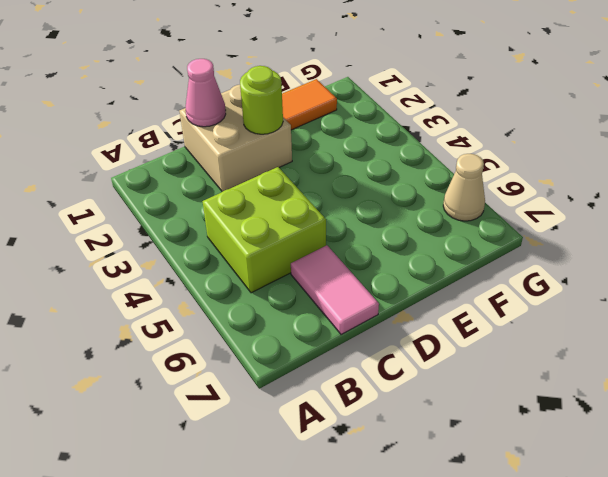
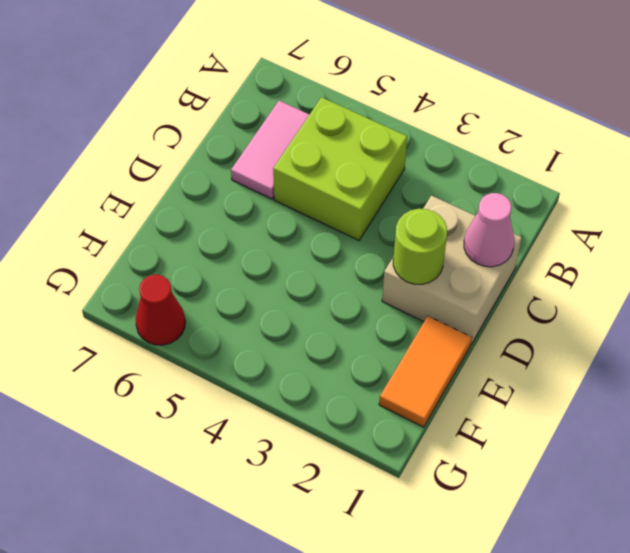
pink tile C6:C7 level 1 -> pink tile B6:C6 level 1
tan cone G6 level 1 -> red cone G6 level 1

